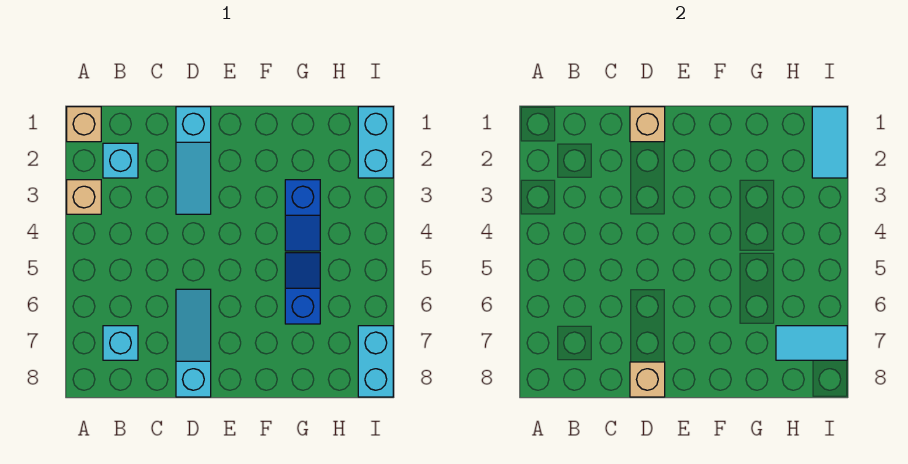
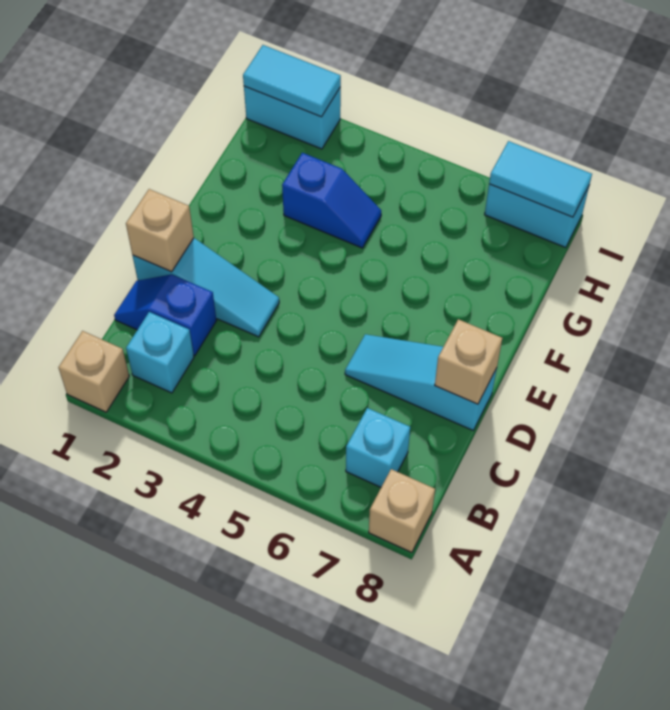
tan brick A3 level 1 -> tan brick A8 level 1
blue slope G5:G6 level 1 top 6 -> blue slope C1:C2 level 1 top 2
cyan tile H7:I7 level 2 -> cyan tile I7:I8 level 2

